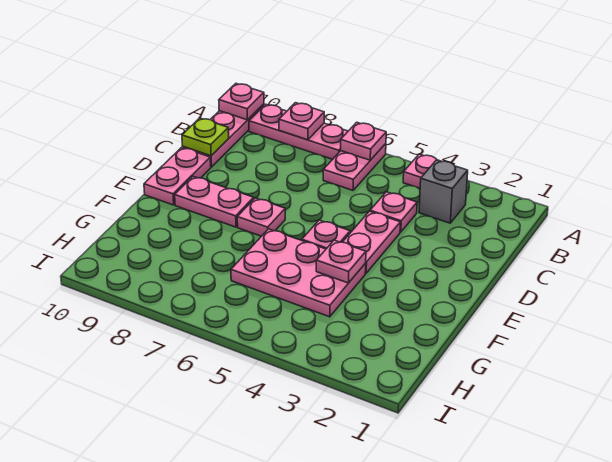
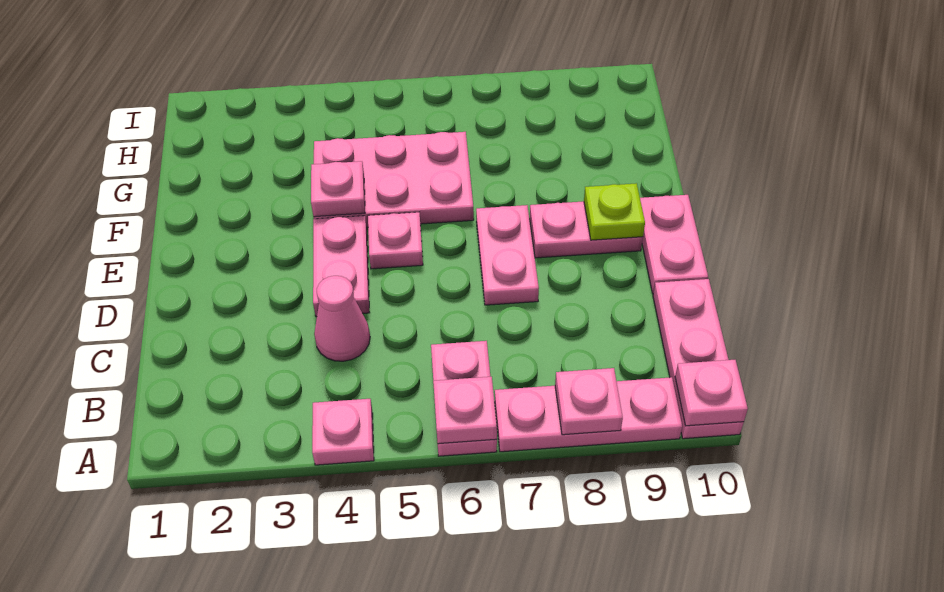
grey brick B3 level 1 -> none
pink plate C4 level 1 -> pink cone C4 level 1
lime plate C10 level 2 -> lime plate E9 level 2
pink plate E7 level 1 -> pink plate D7:E7 level 1

